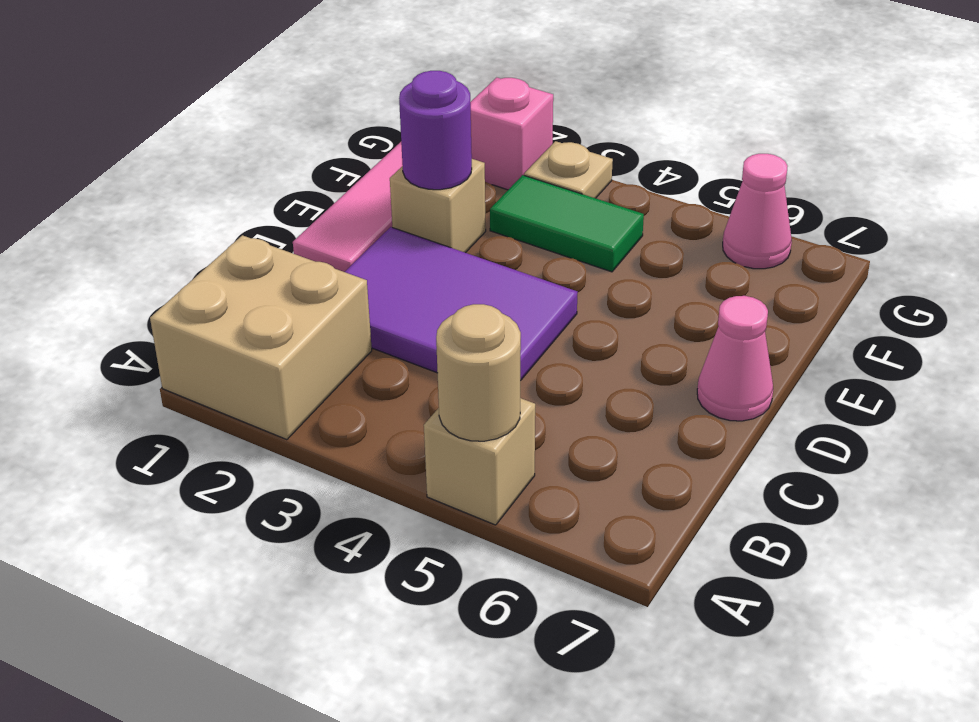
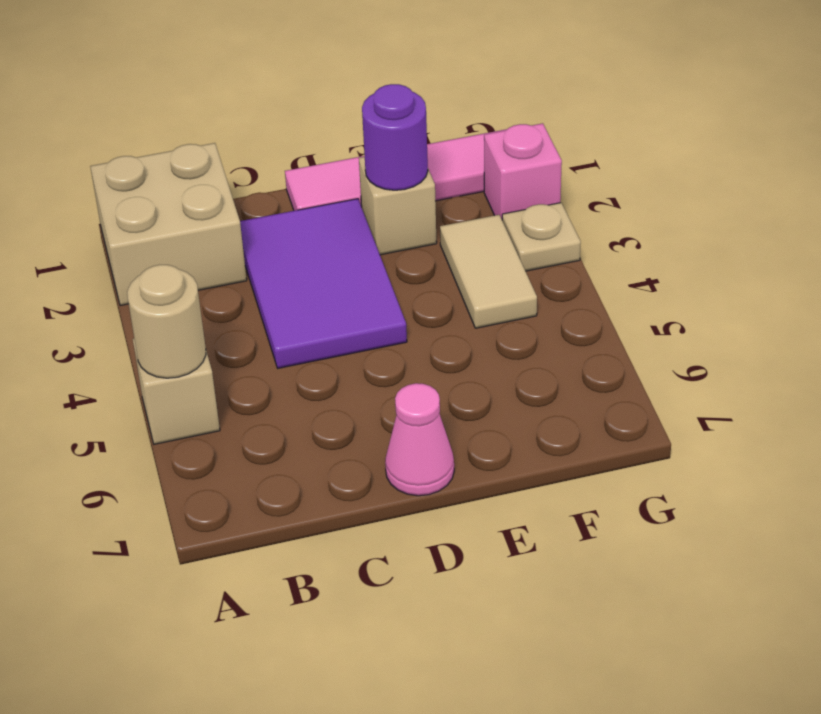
green tile F3:F4 level 1 -> tan tile F3:F4 level 1
pink cone G6 level 1 -> none

